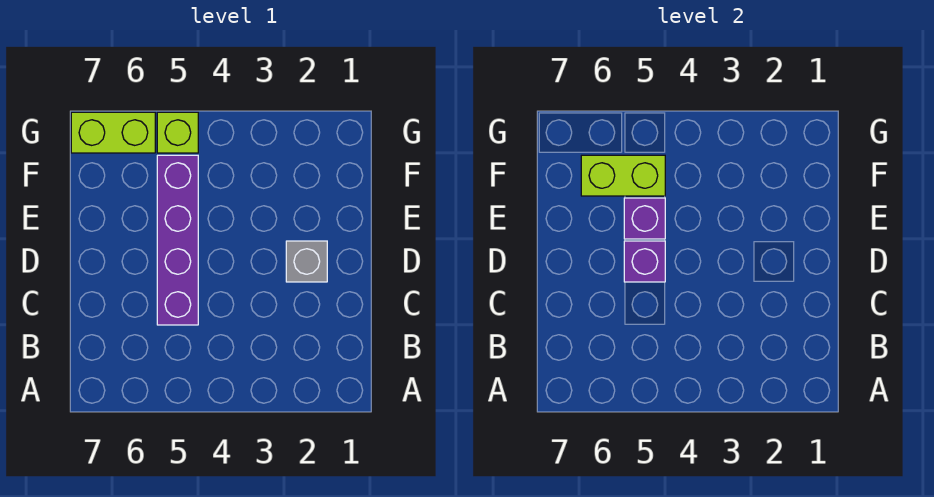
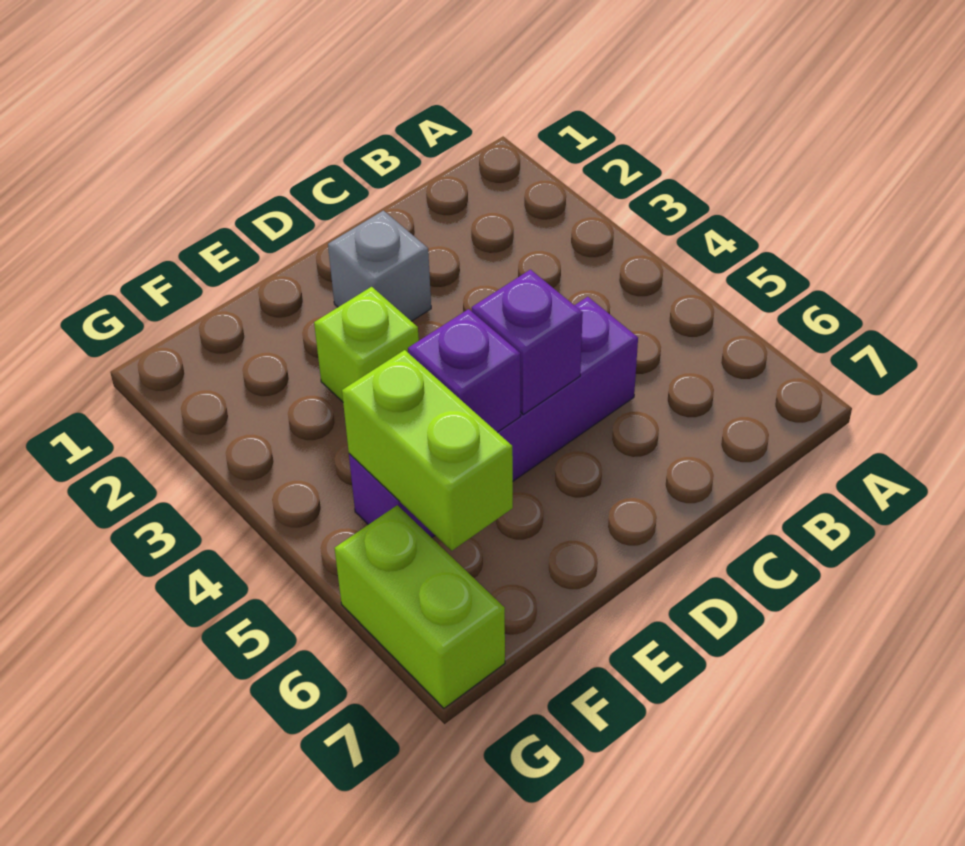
lime brick G5 level 1 -> lime brick E3 level 1

